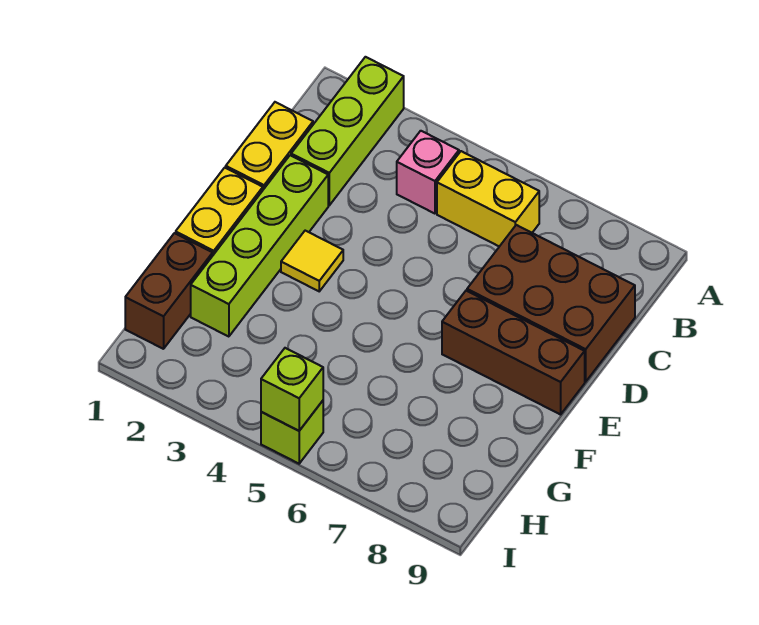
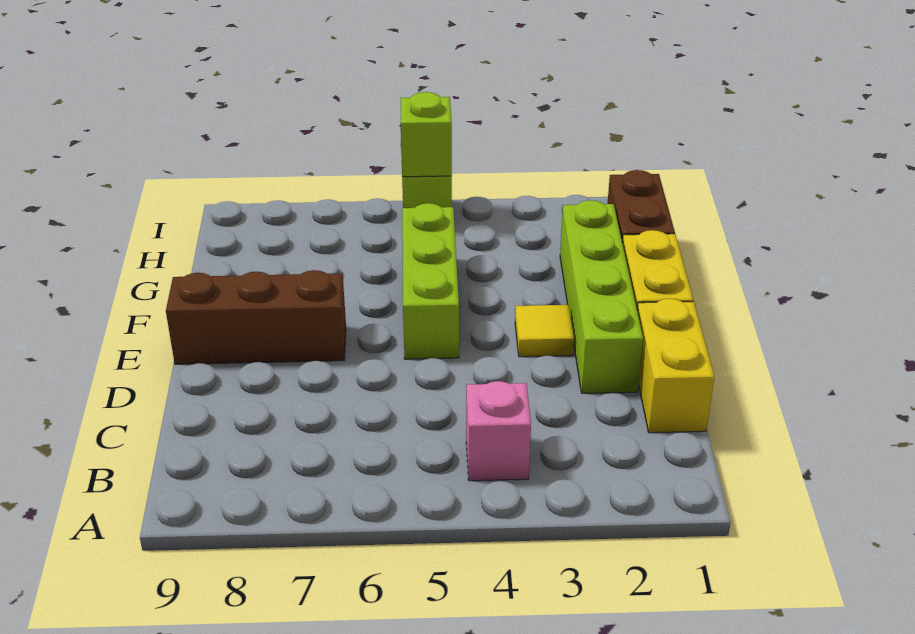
lime brick A2:C2 level 1 -> lime brick E5:G5 level 1
yellow brick B5:B6 level 1 -> none
brown brick C7:D9 level 1 -> none

